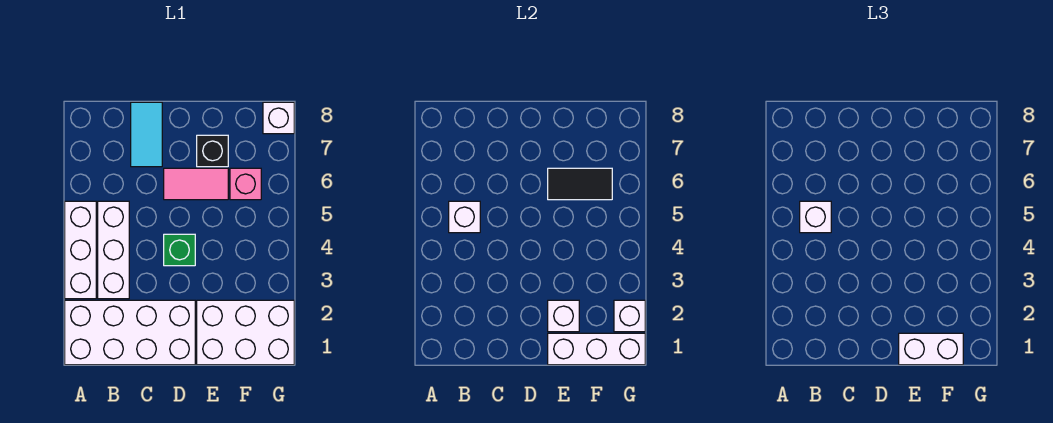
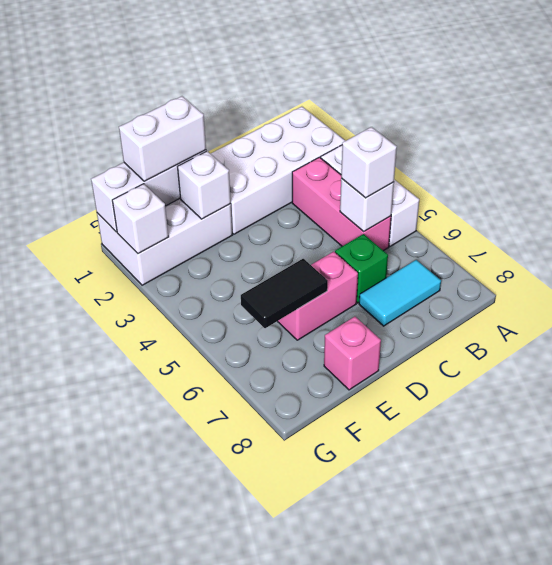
white brick B3:B5 level 1 -> pink brick B3:B5 level 1
cyan tile C7:C8 level 1 -> cyan tile B7:C7 level 1
green brick D4 level 1 -> green brick C6 level 1
pink tile D6:E6 level 1 -> pink brick D6:E6 level 1
black brick E7 level 1 -> none
pink brick F6 level 1 -> pink brick E8 level 1
white brick G8 level 1 -> none

